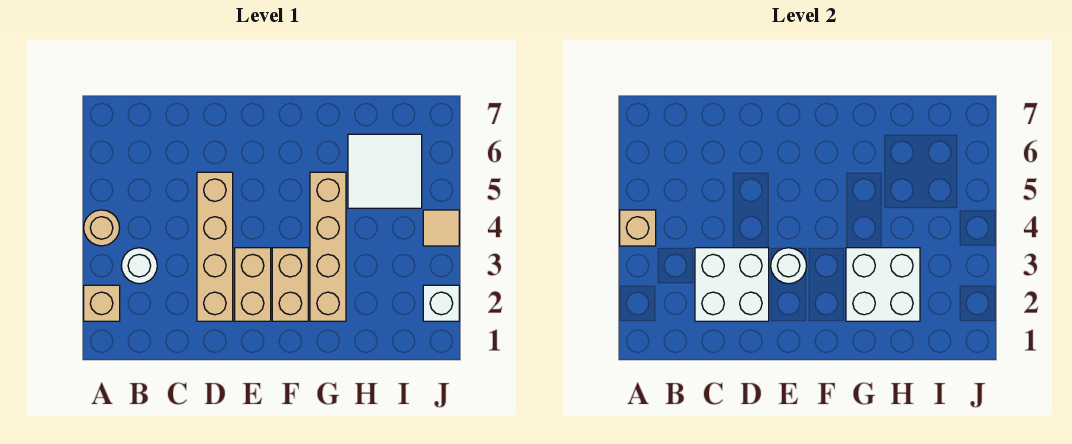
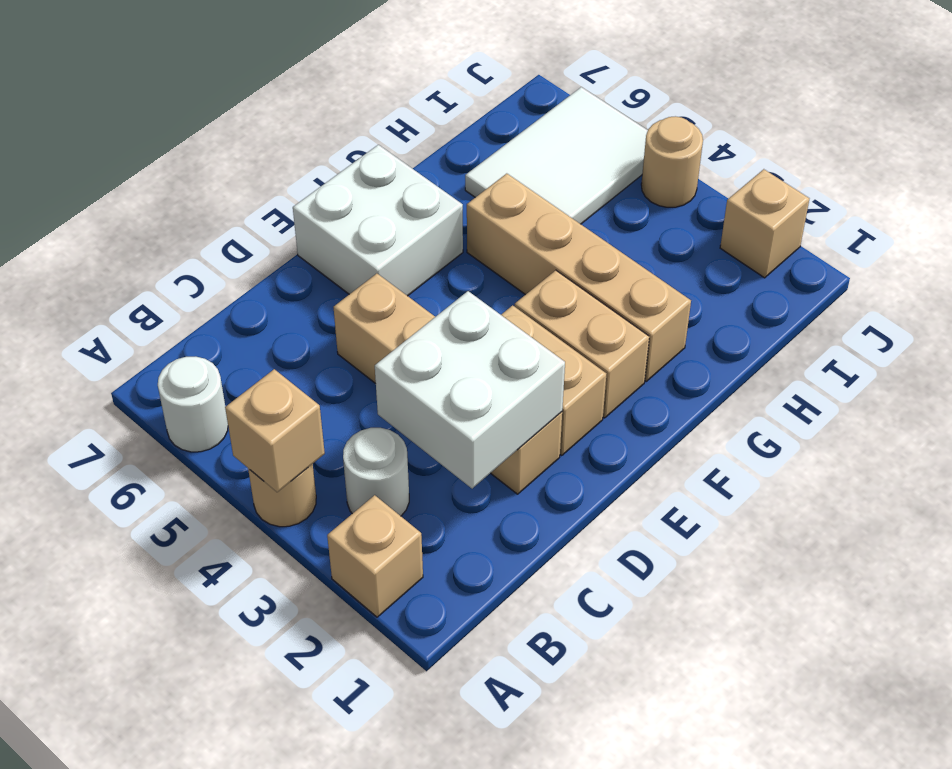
white round brick E3 level 2 -> white round brick A6 level 1
white brick G2:H3 level 2 -> white brick E6:F7 level 1
white tile H5:I6 level 1 -> white tile H5:J6 level 1
white brick J2 level 1 -> tan brick J2 level 1
tan tile J4 level 1 -> tan round brick J4 level 1

